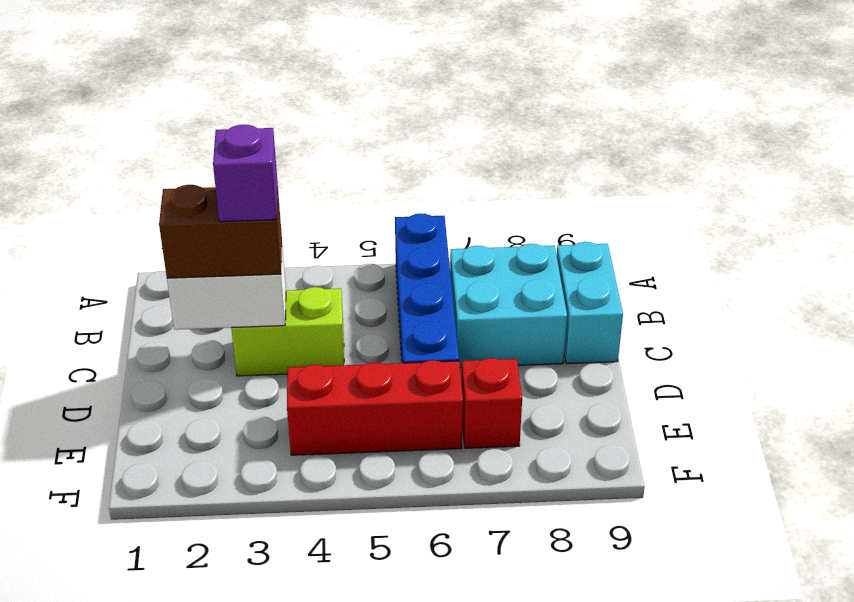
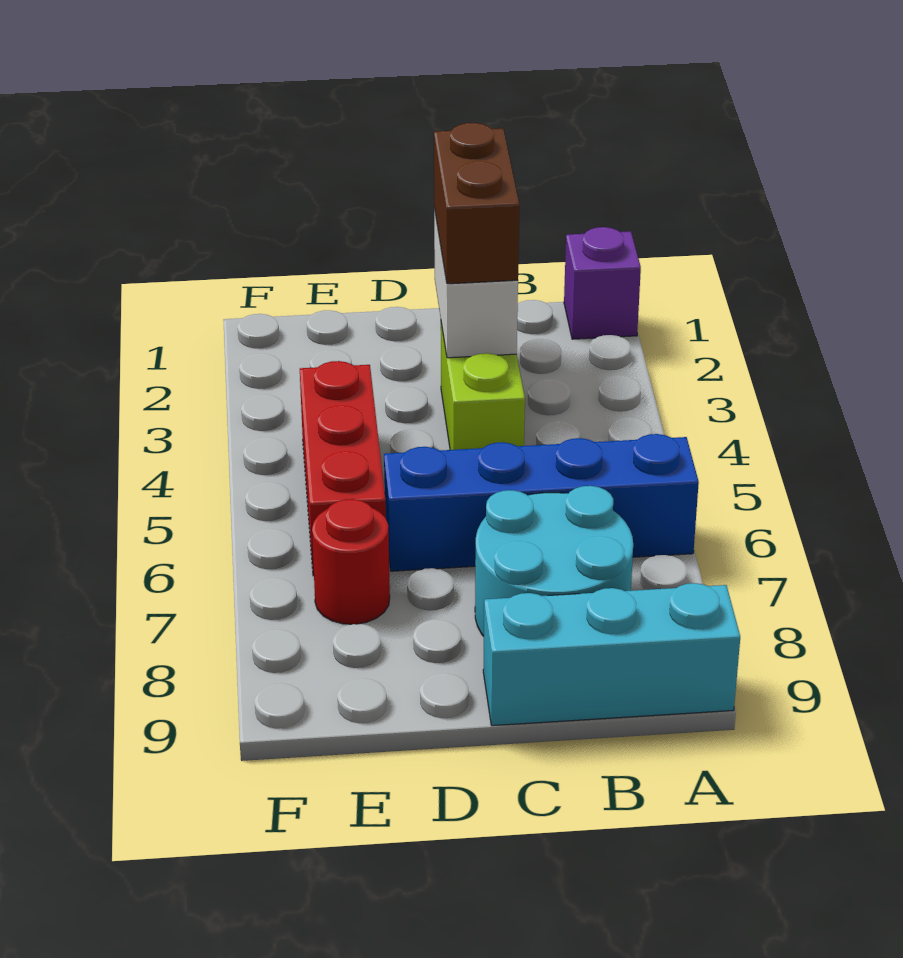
cyan brick B7:C8 level 1 -> cyan round brick B7:C8 level 1
cyan brick B9:C9 level 1 -> cyan brick A9:C9 level 1
purple brick C3 level 4 -> purple brick A1 level 1
red brick E7 level 1 -> red round brick E7 level 1

